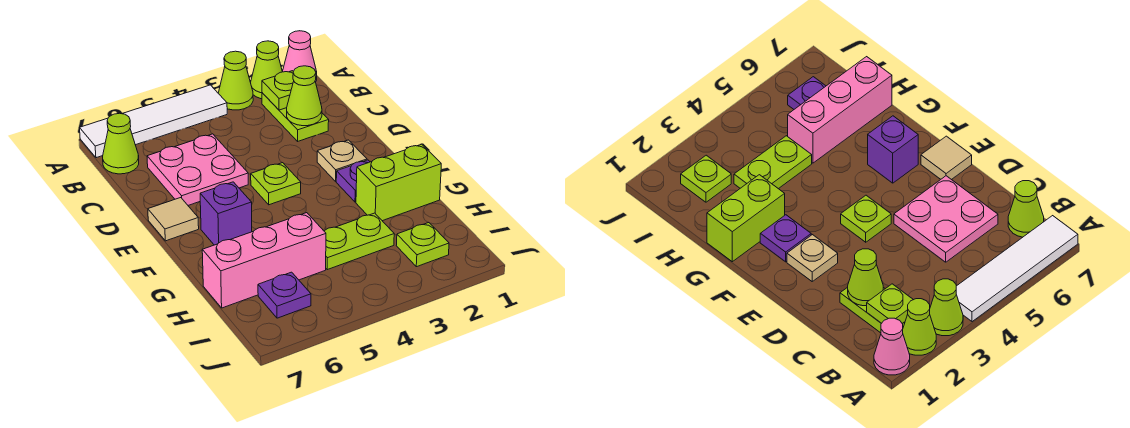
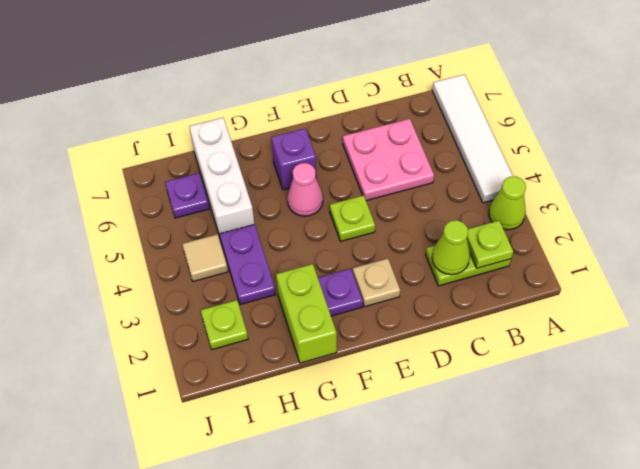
pink cone A1 level 1 -> pink cone F5 level 1
lime cone A2 level 1 -> none
lime cone B7 level 1 -> none
tan tile E7 level 1 -> tan tile I4 level 1
lime plate H3:H4 level 1 -> purple plate H3:H4 level 1
pink brick H5:H7 level 1 -> white brick H5:H7 level 1

